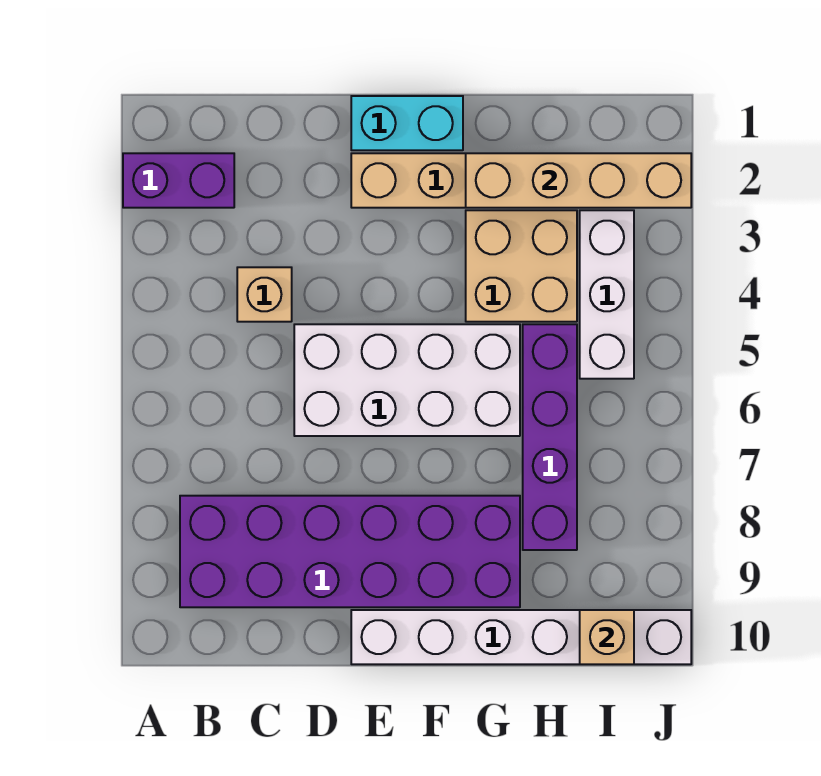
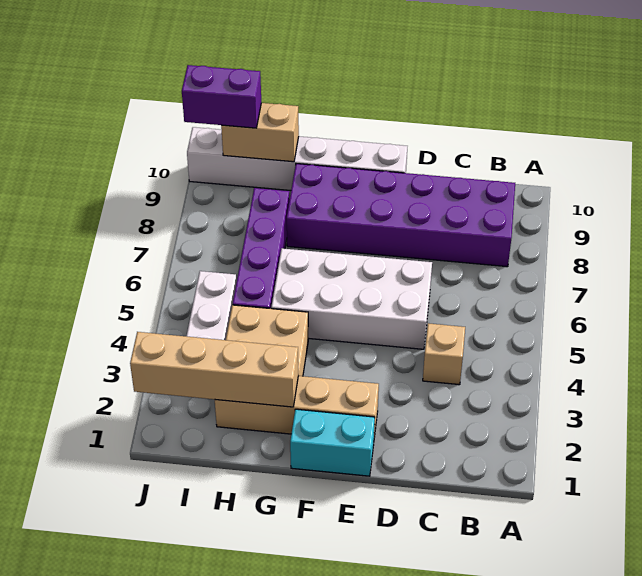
purple brick A2:B2 level 1 -> purple brick I10:J10 level 3
tan brick I10 level 2 -> tan brick H10:I10 level 2

